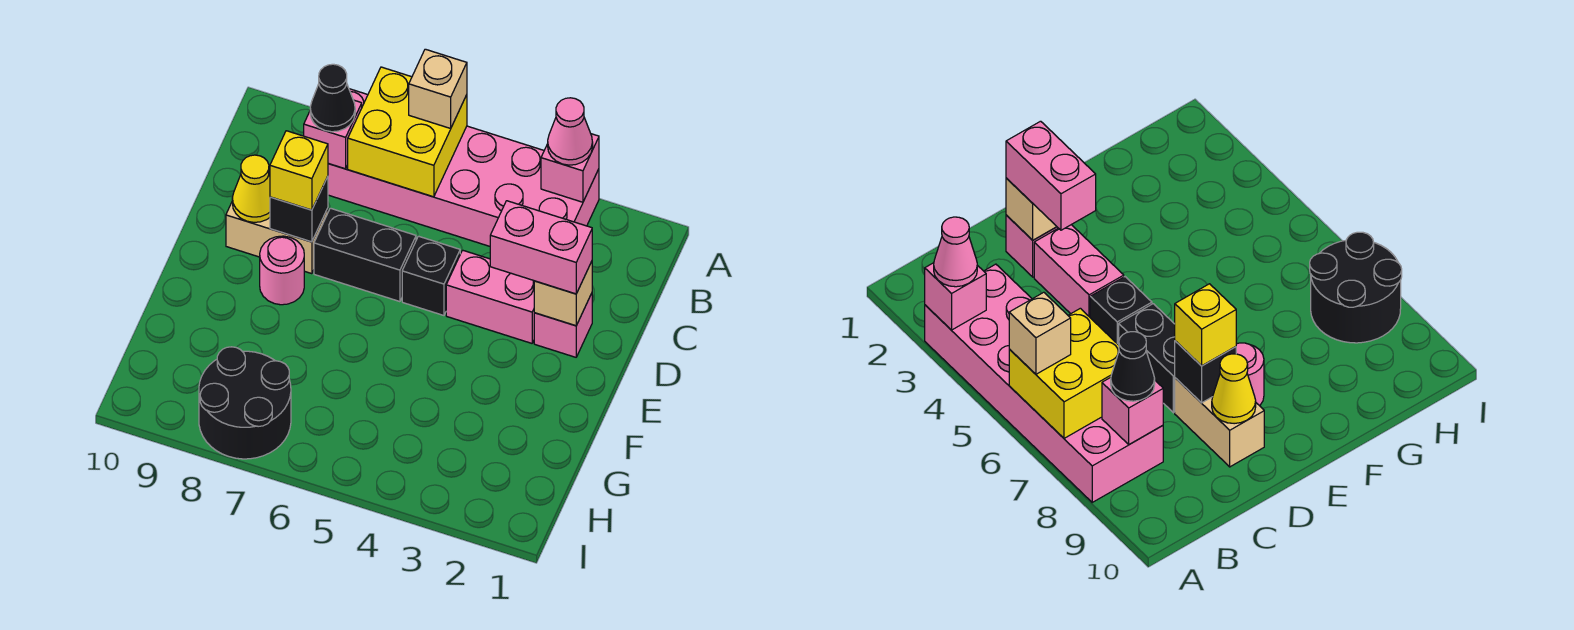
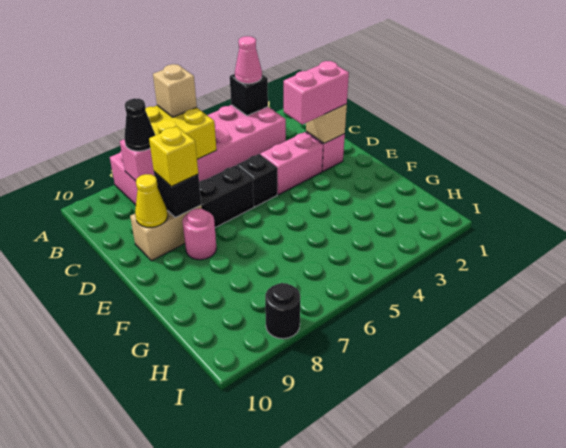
pink brick A3 level 2 -> black brick A3 level 2
black round brick H7:I8 level 1 -> black round brick I8 level 1

